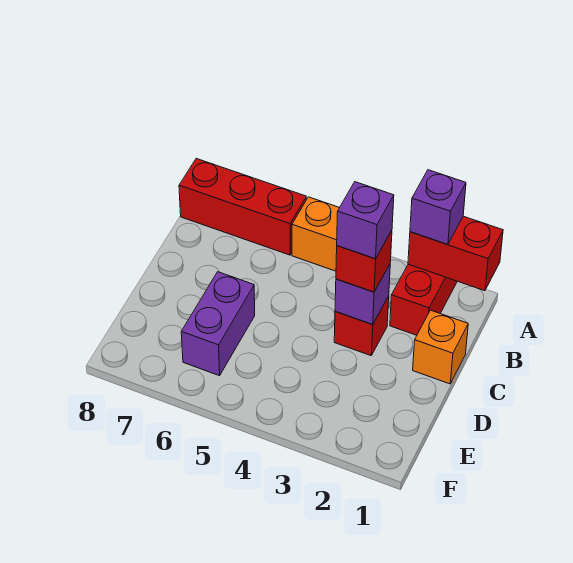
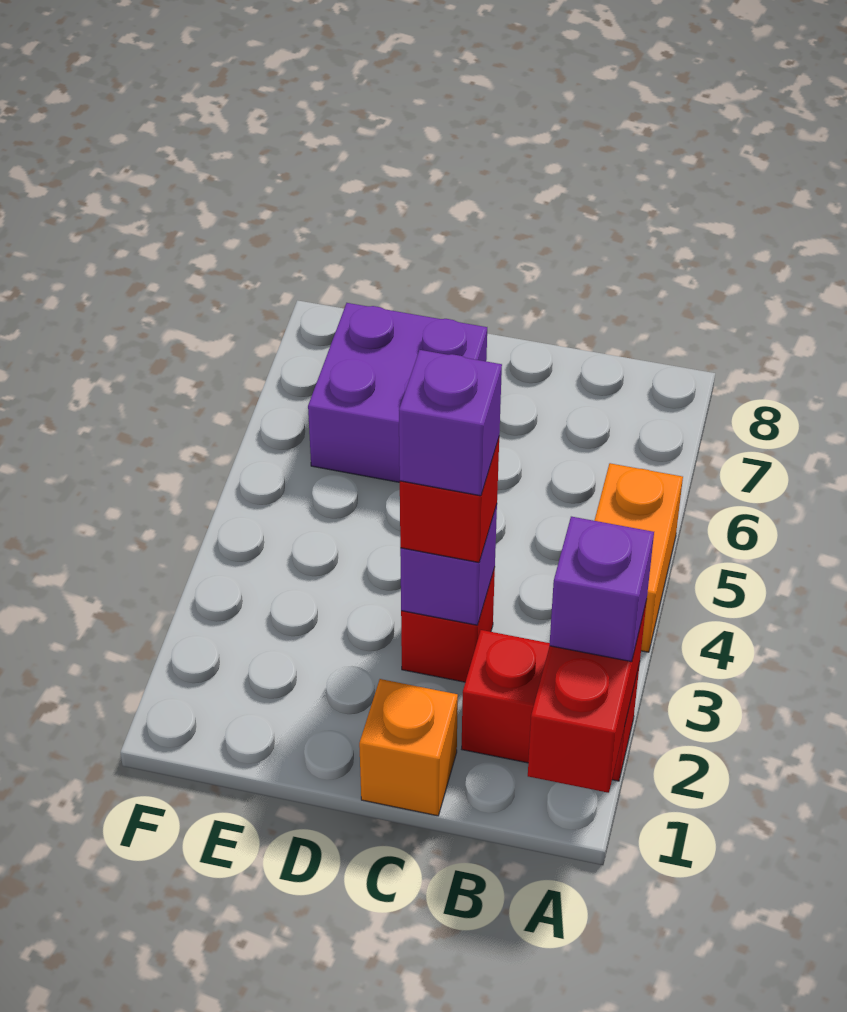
red brick A6:A8 level 1 -> none
purple brick D6:E6 level 1 -> purple brick D6:E7 level 1

